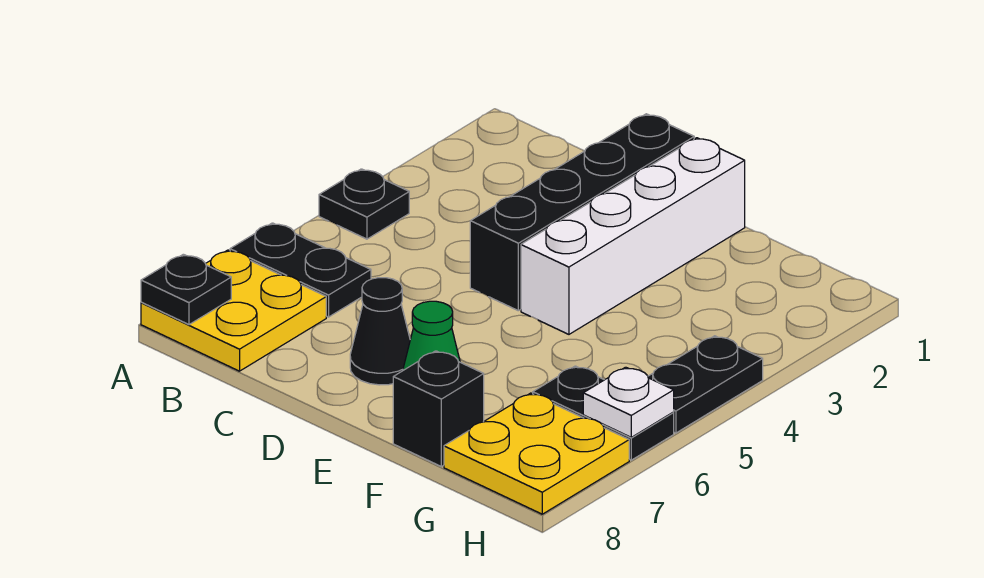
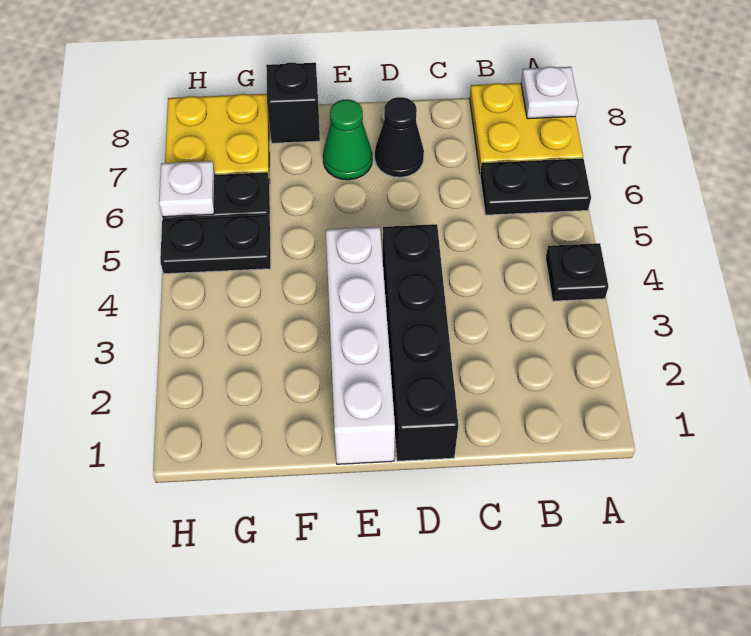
black plate A8 level 2 -> white plate A8 level 2
black plate H4:H5 level 1 -> black plate G5:H5 level 1

